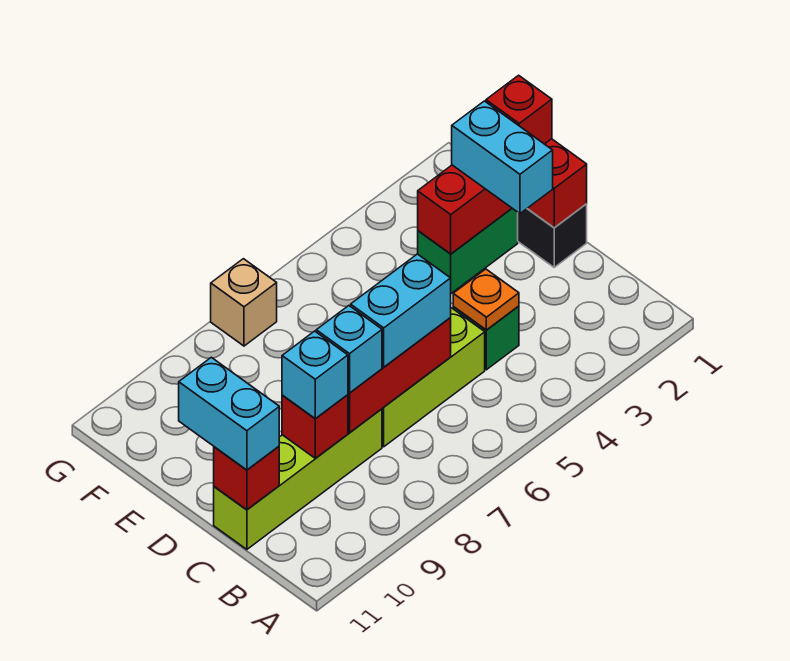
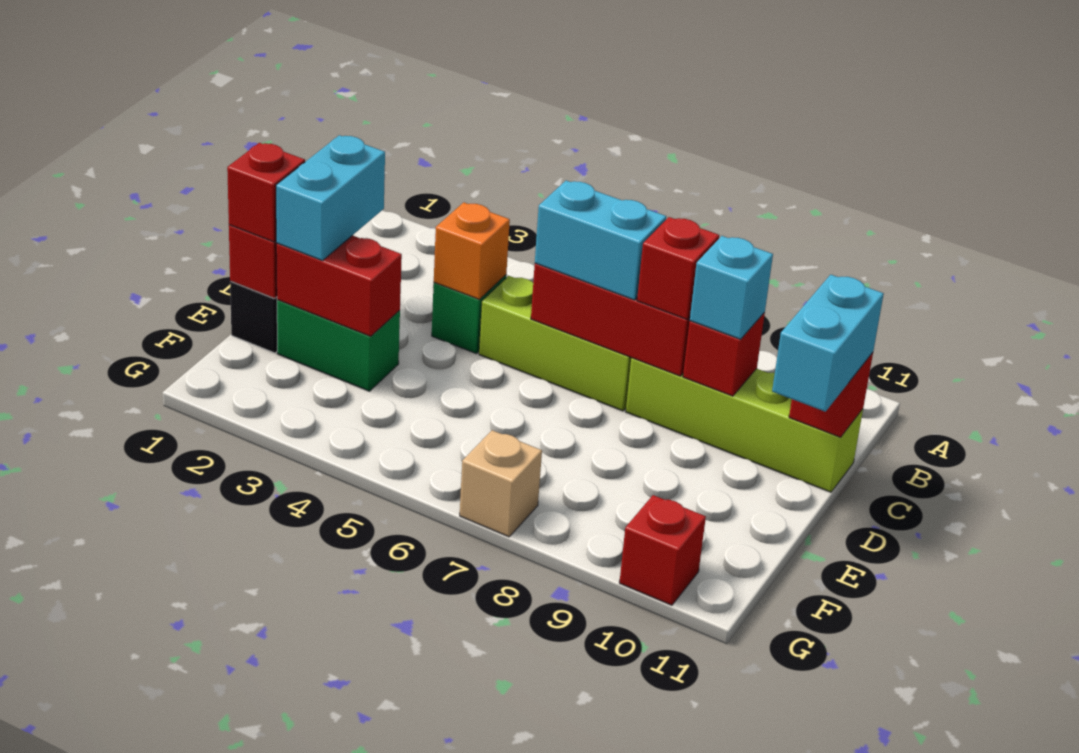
orange plate C4 level 2 -> orange brick C4 level 2
cyan brick C8 level 3 -> red brick C8 level 3
none -> red brick G10 level 1

